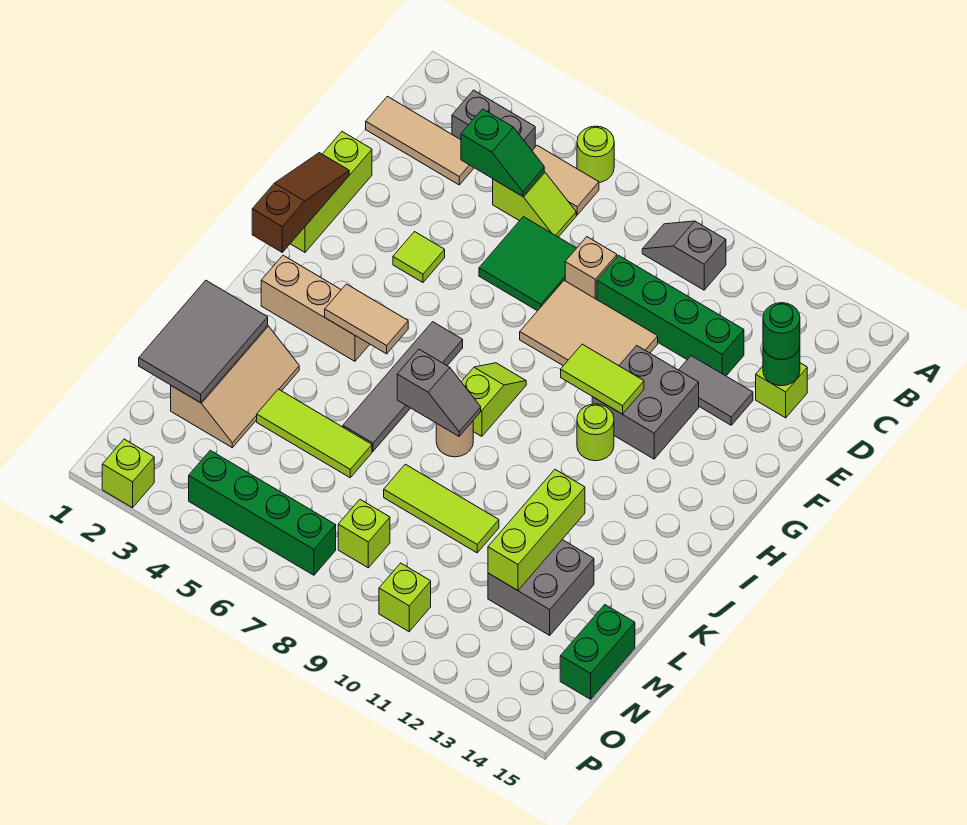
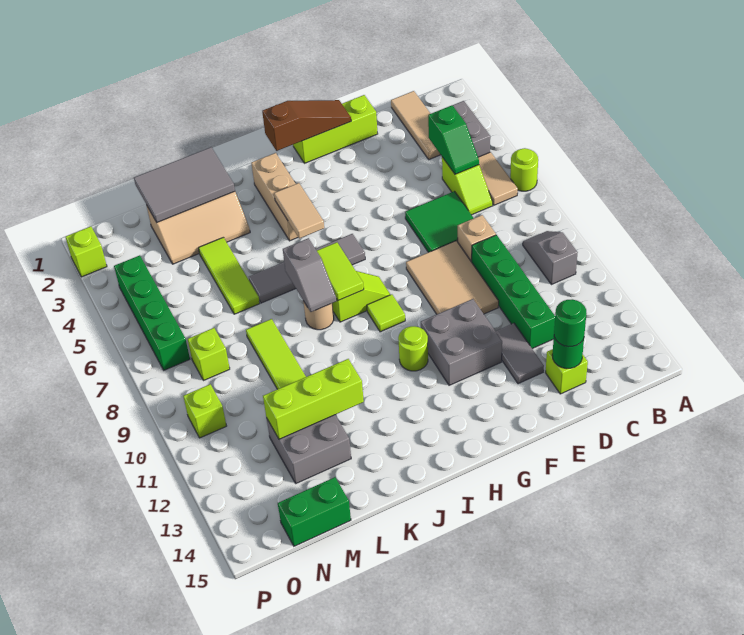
lime tile F4 level 1 -> lime tile H9 level 1
lime tile G10:G11 level 2 -> lime tile I7:I8 level 2

